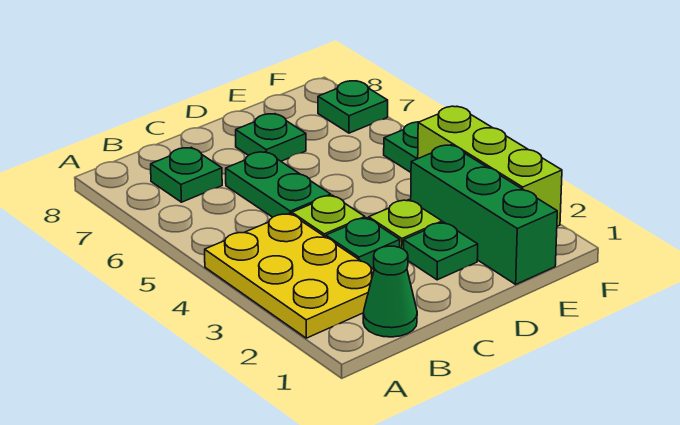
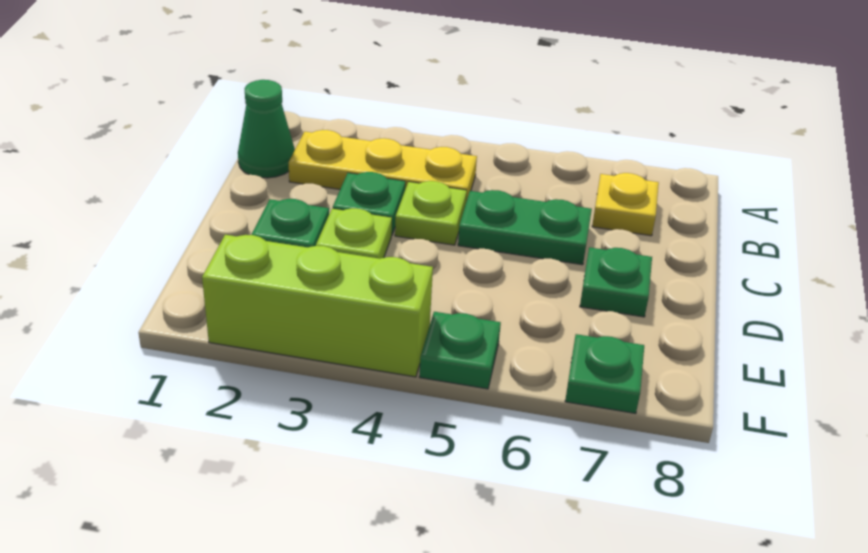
yellow plate A2:B4 level 1 -> yellow plate B2:B4 level 1
green plate B7 level 1 -> yellow plate B7 level 1
green brick E1:E3 level 1 -> none

